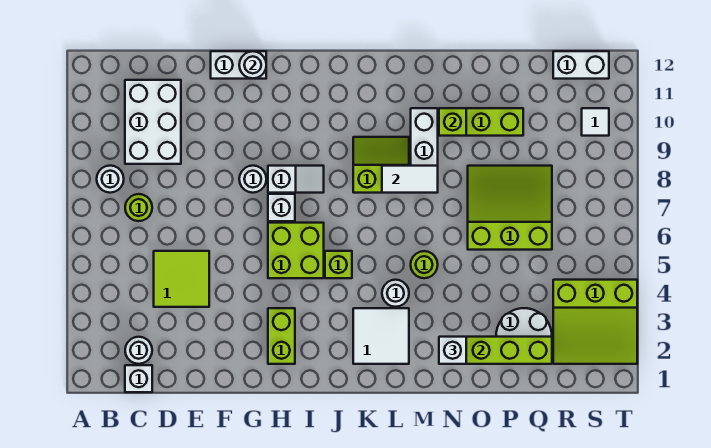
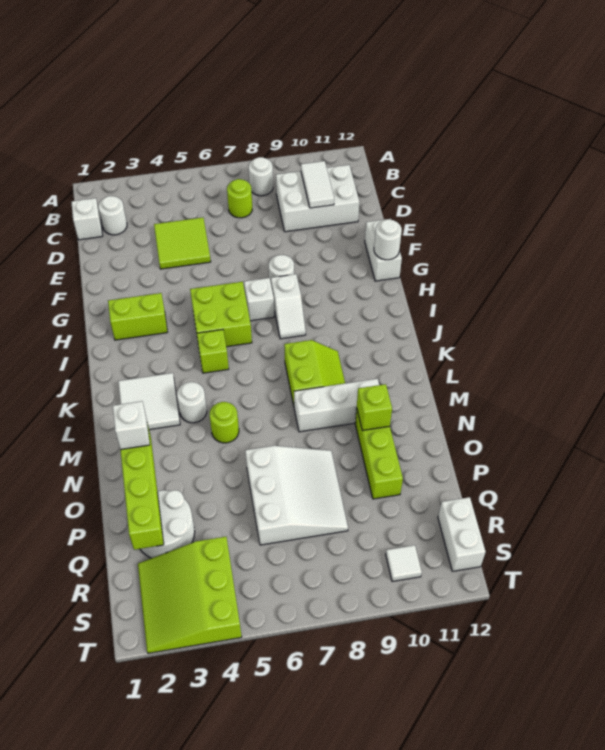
white tile L8:M8 level 2 -> white tile C10:D10 level 2
lime slope O6:Q8 level 1 top 6 -> white slope O6:Q8 level 1 top 6

